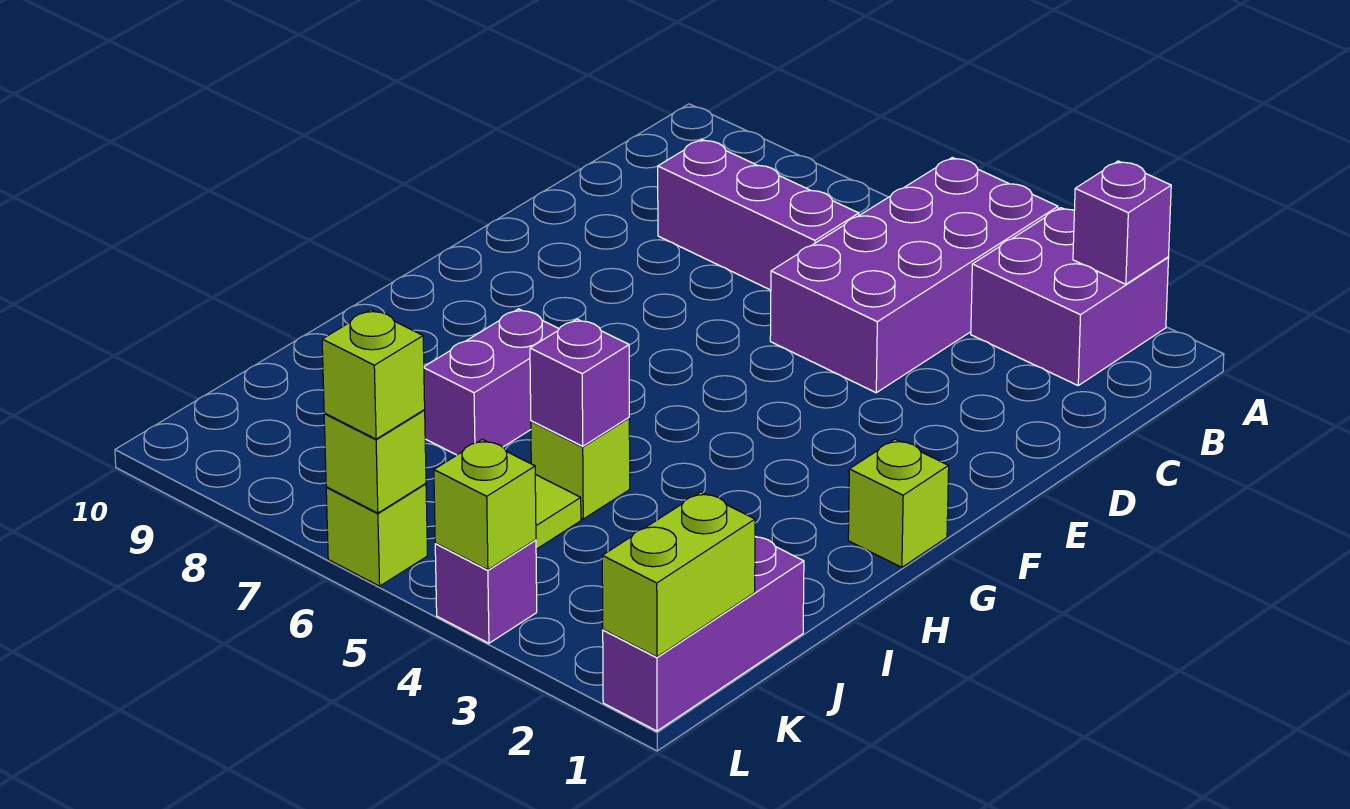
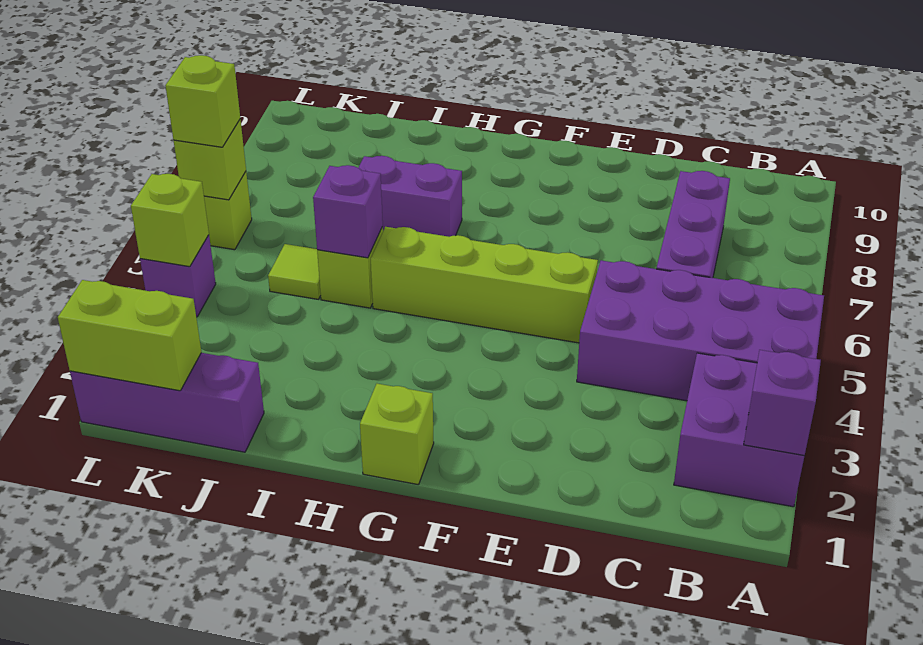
none -> lime brick E5:H5 level 1

